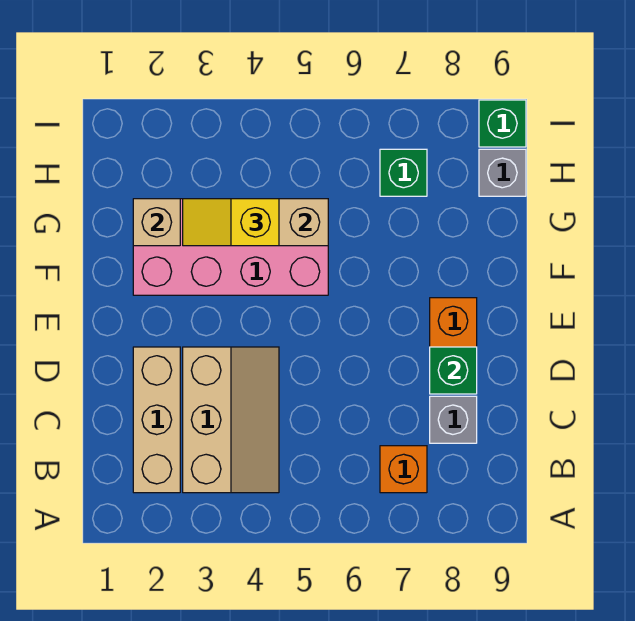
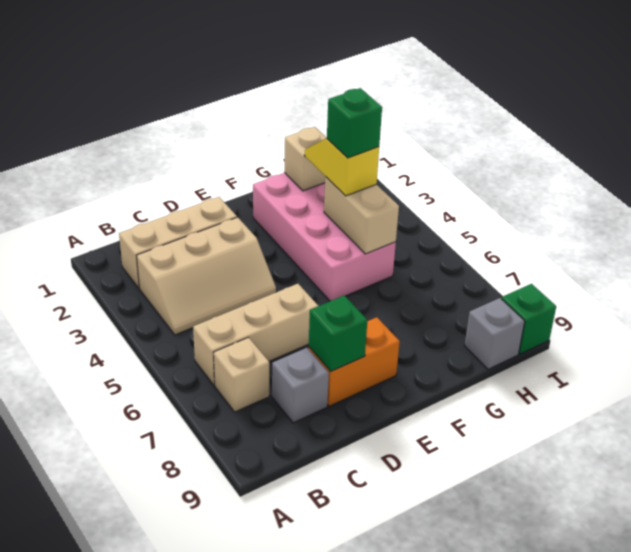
none -> tan brick B6:D6 level 1
orange brick B7 level 1 -> tan brick B7 level 1
green brick H7 level 1 -> green brick G4 level 4

